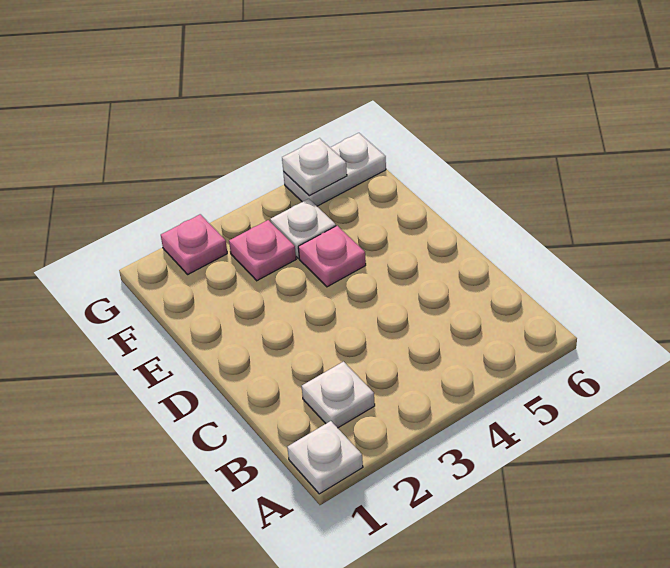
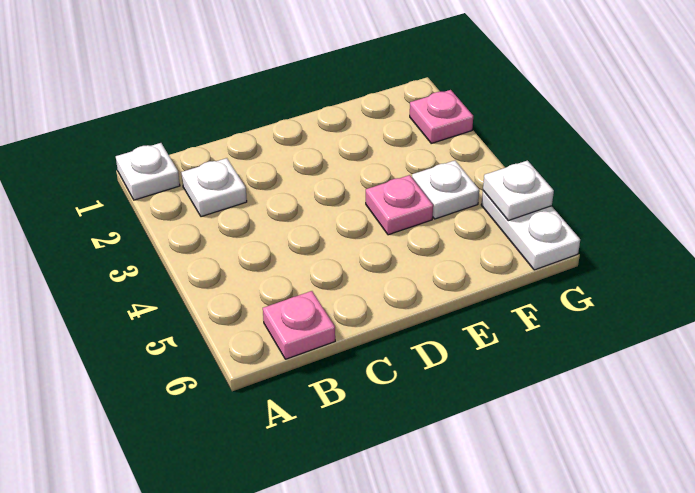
pink plate F3 level 1 -> pink plate B6 level 1

